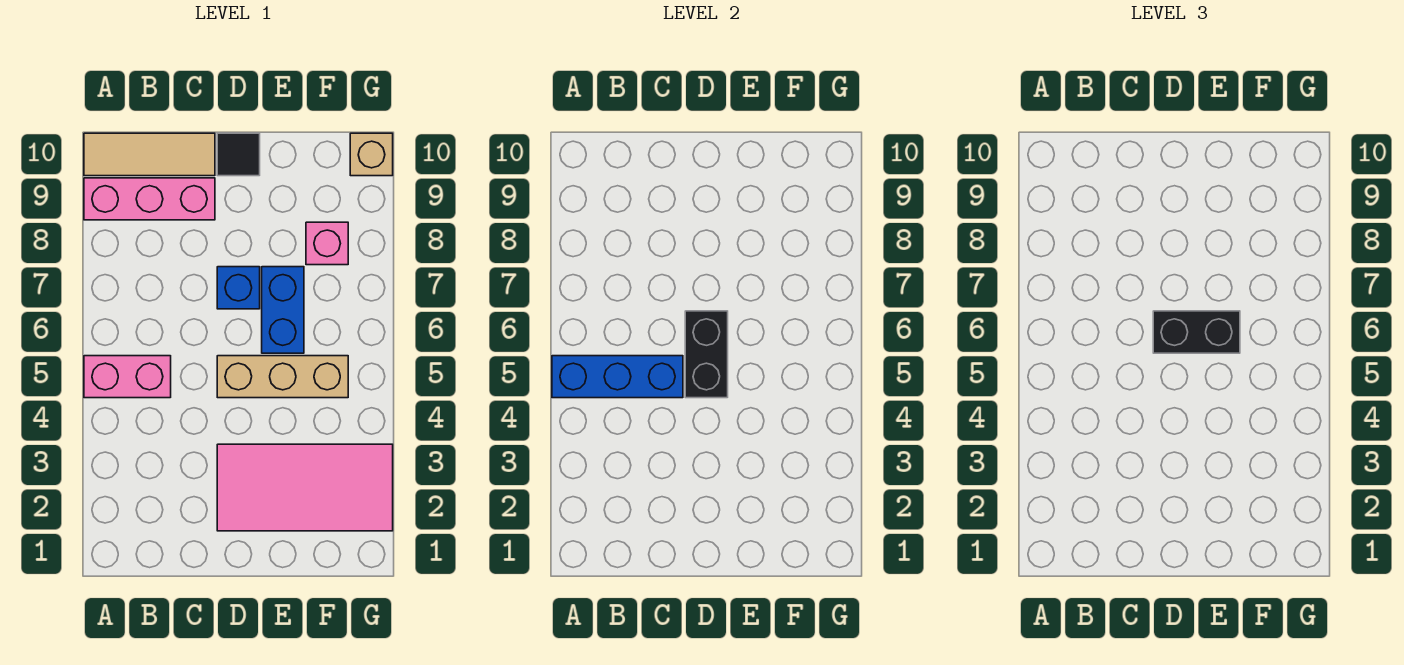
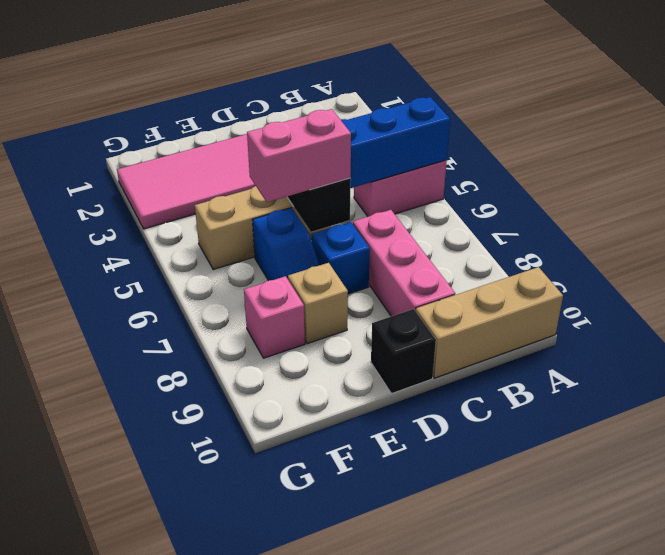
pink brick A9:C9 level 1 -> pink brick C7:C9 level 1
tan tile A10:C10 level 1 -> tan brick A10:C10 level 1
black brick D6:E6 level 3 -> pink brick D6:E6 level 3
black tile D10 level 1 -> black brick D10 level 1
blue brick E6:E7 level 1 -> blue slope E6:E7 level 1 top 6
tan brick G10 level 1 -> tan brick E8 level 1

